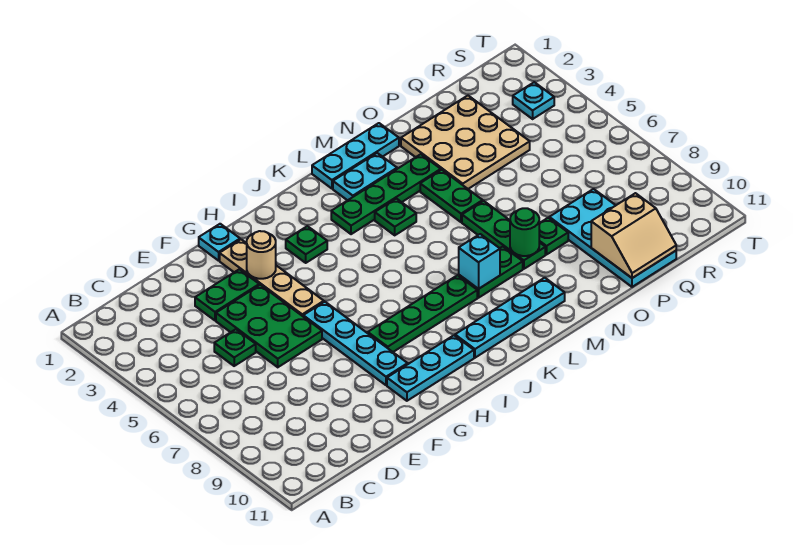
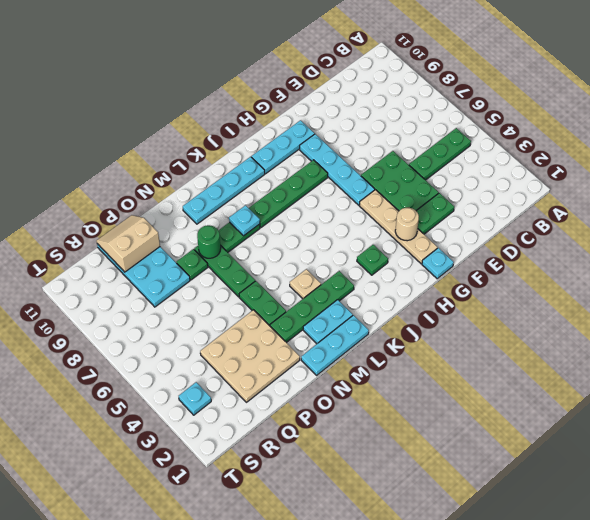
green plate D5 level 1 -> green plate B5:D5 level 1
green plate L4 level 1 -> tan plate L4 level 1
cyan brick L8 level 2 -> cyan plate L8 level 2

